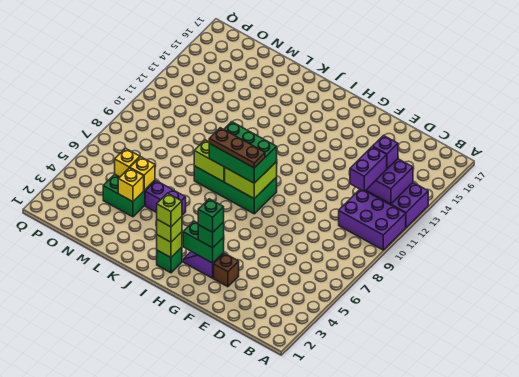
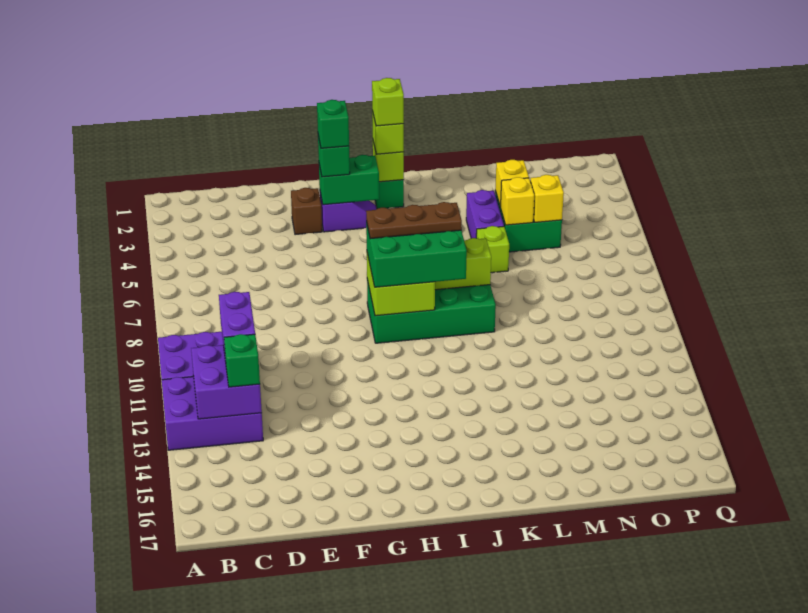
purple brick C13 level 3 -> green brick C13 level 3
purple brick K5:L5 level 1 -> purple brick L4:L5 level 1
none -> lime brick L6 level 1

